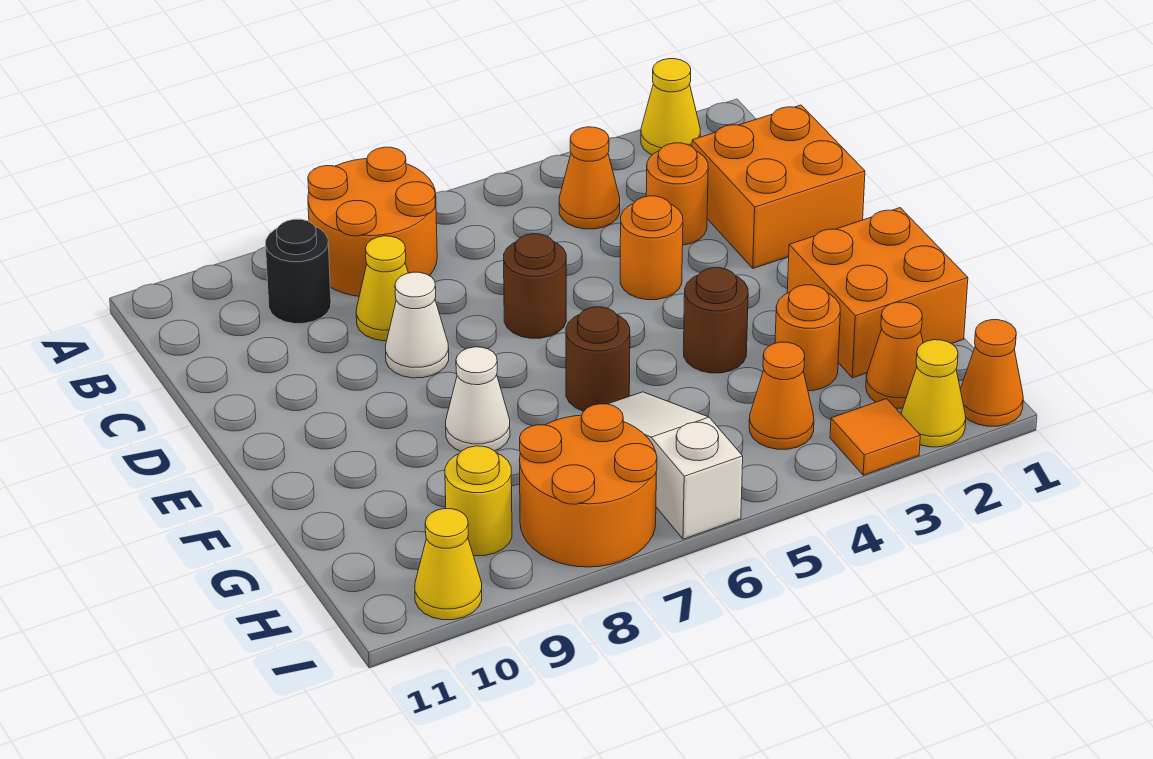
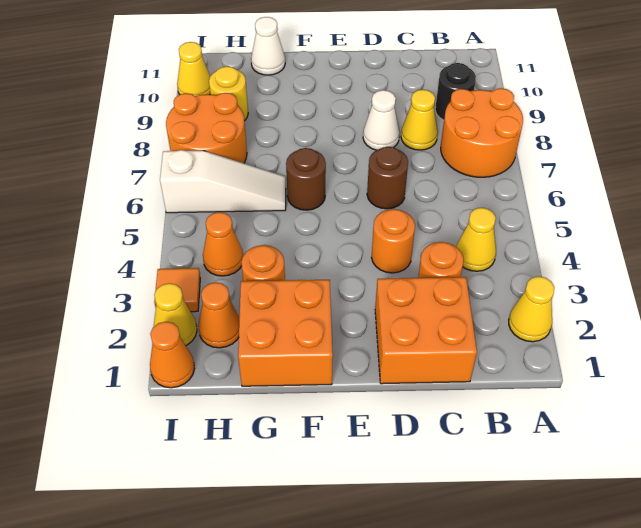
orange cone B4 level 1 -> yellow cone B4 level 1
brown round brick F4 level 1 -> none
white cone F8 level 1 -> white cone G11 level 1

